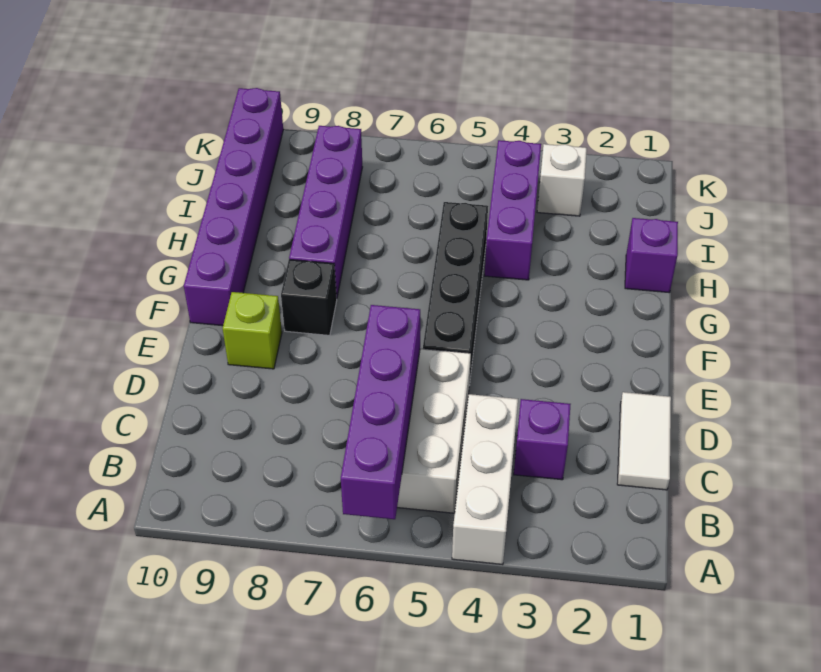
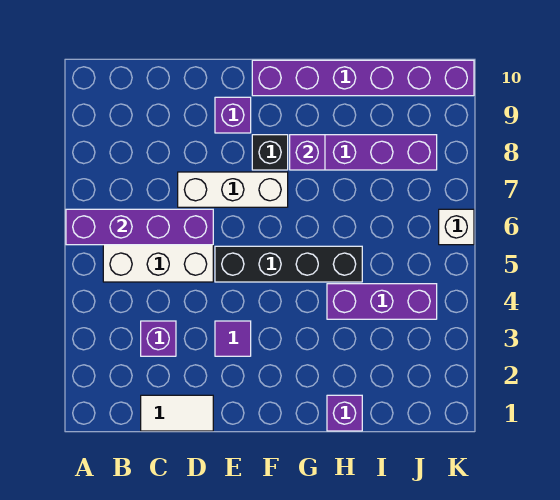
white brick A4:C4 level 1 -> white brick D7:F7 level 1
none -> purple tile E3 level 1
lime brick E9 level 1 -> purple brick E9 level 1
none -> purple brick G8 level 2
white brick J3 level 1 -> white brick K6 level 1

